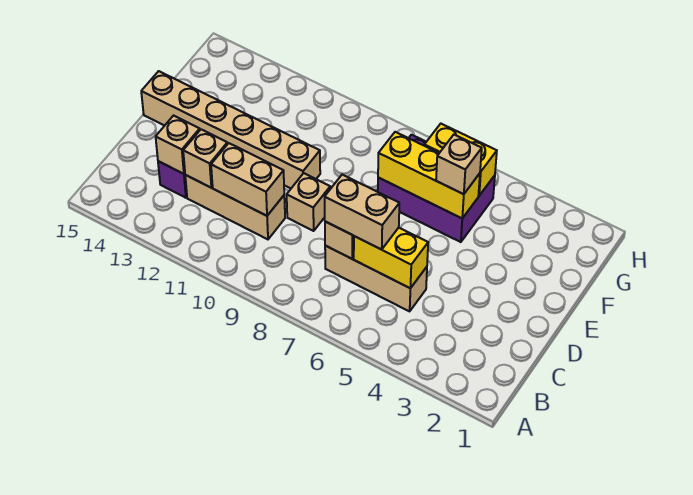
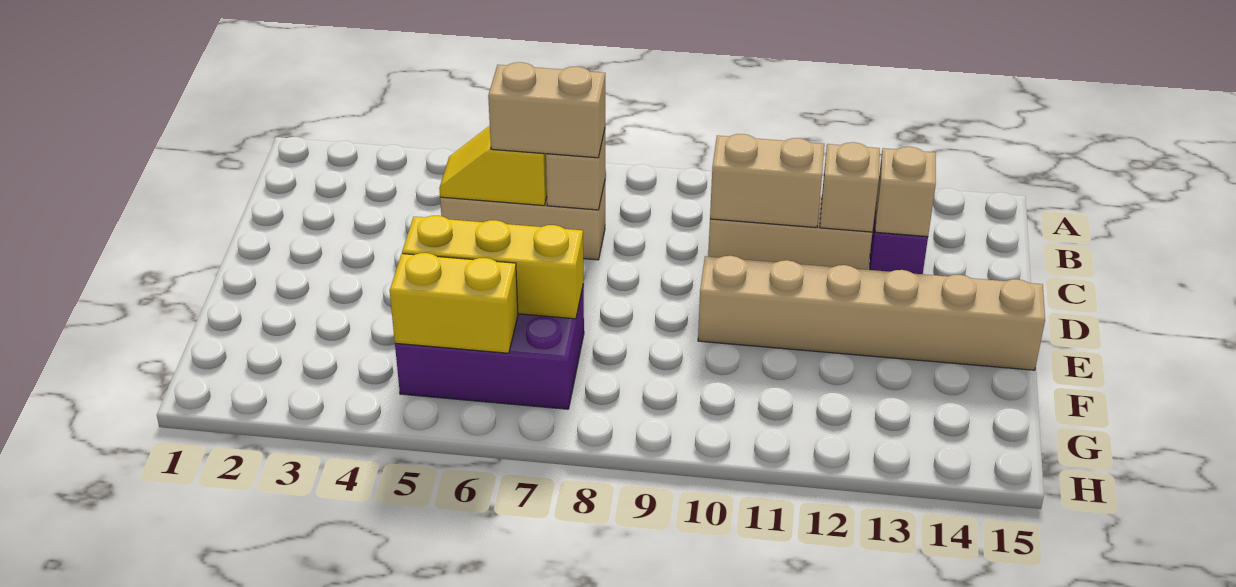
yellow brick C5:C6 level 2 -> yellow slope C5:C6 level 2 top 6
tan brick D9 level 1 -> none
tan brick F5 level 3 -> none

